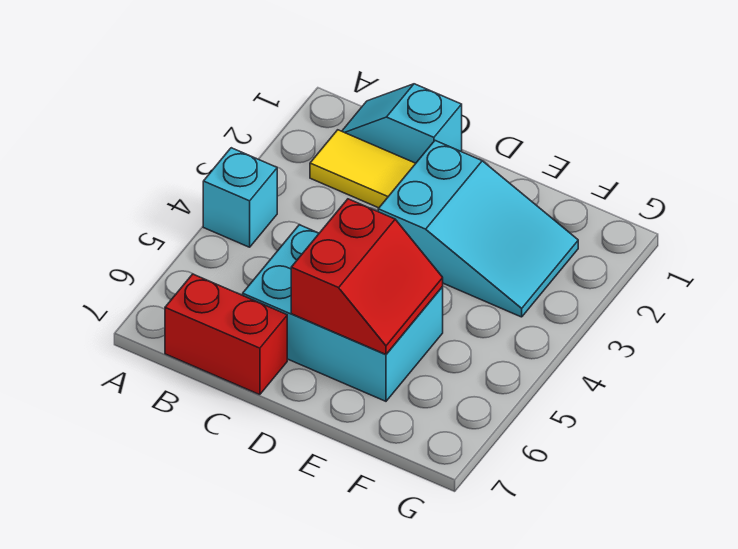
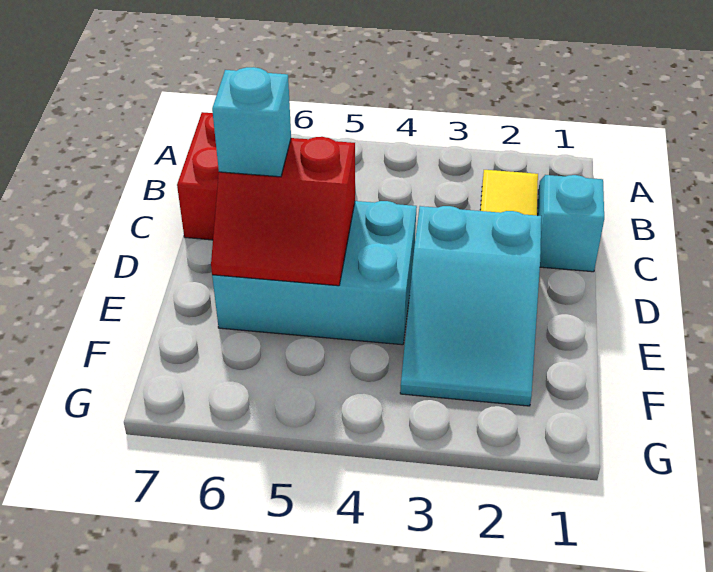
cyan brick A4 level 1 -> cyan brick D6 level 3
cyan brick C5:E6 level 1 -> cyan brick D4:E6 level 1

